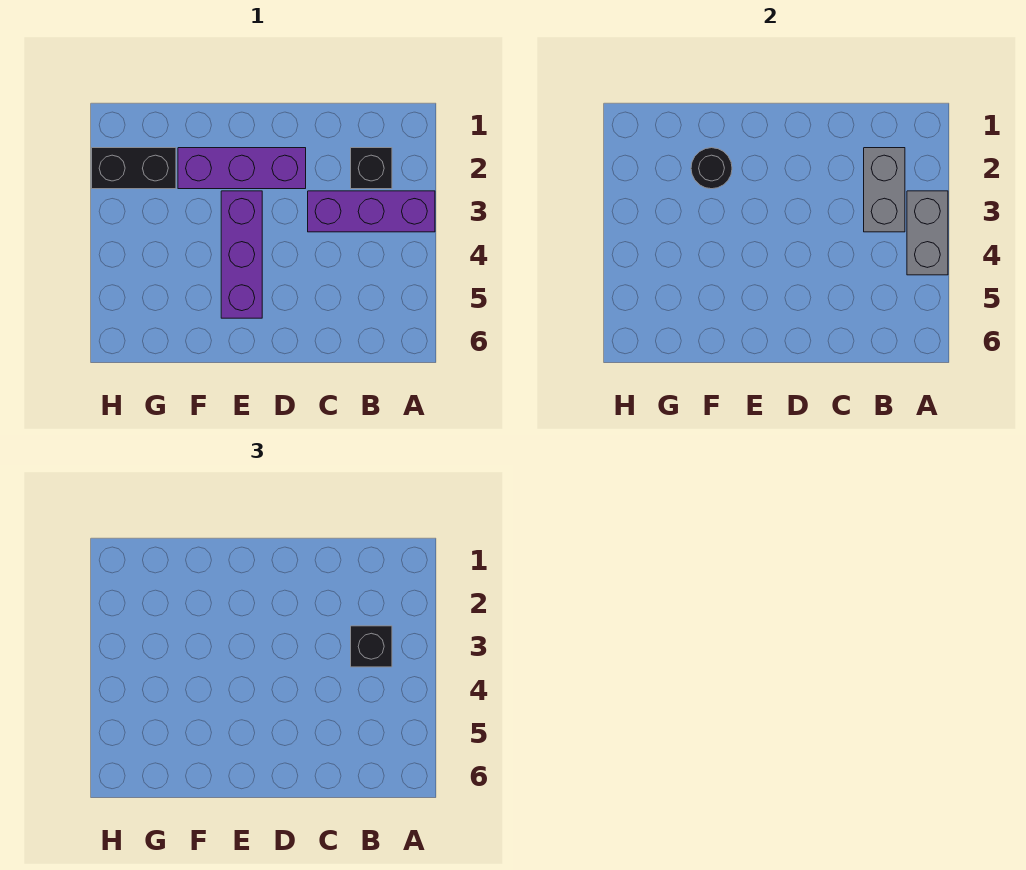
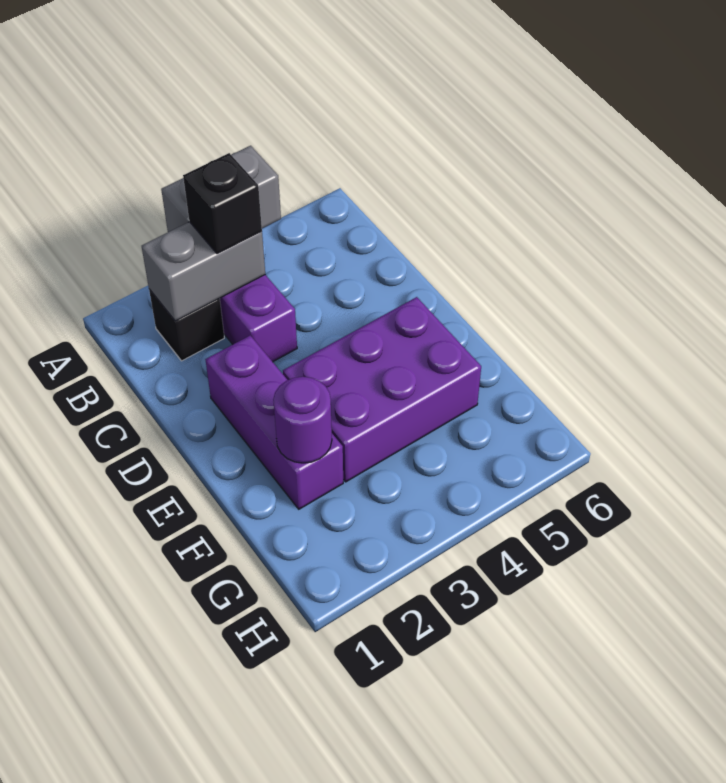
purple brick E3:E5 level 1 -> purple brick E3:F5 level 1
black round brick F2 level 2 -> purple round brick F2 level 2
black brick G2:H2 level 1 -> none

